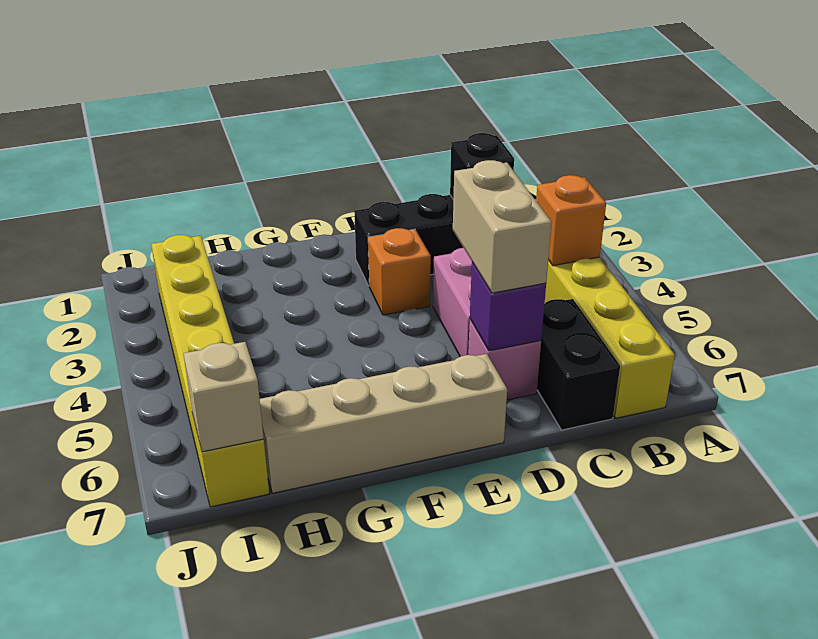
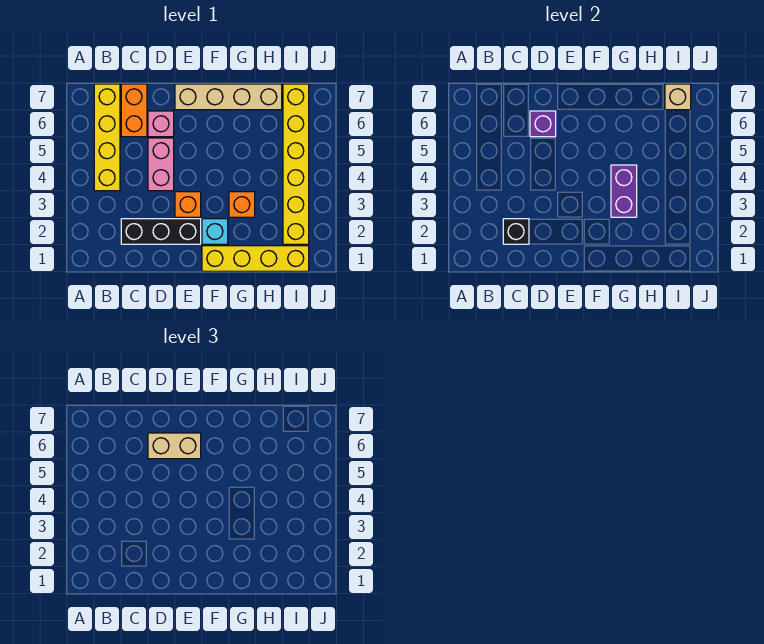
orange brick B4 level 2 -> orange brick G3 level 1
black brick C6:C7 level 1 -> orange brick C6:C7 level 1
tan brick D5:D6 level 3 -> tan brick D6:E6 level 3
none -> yellow brick F1:I1 level 1
none -> cyan brick F2 level 1
none -> purple brick G3:G4 level 2

